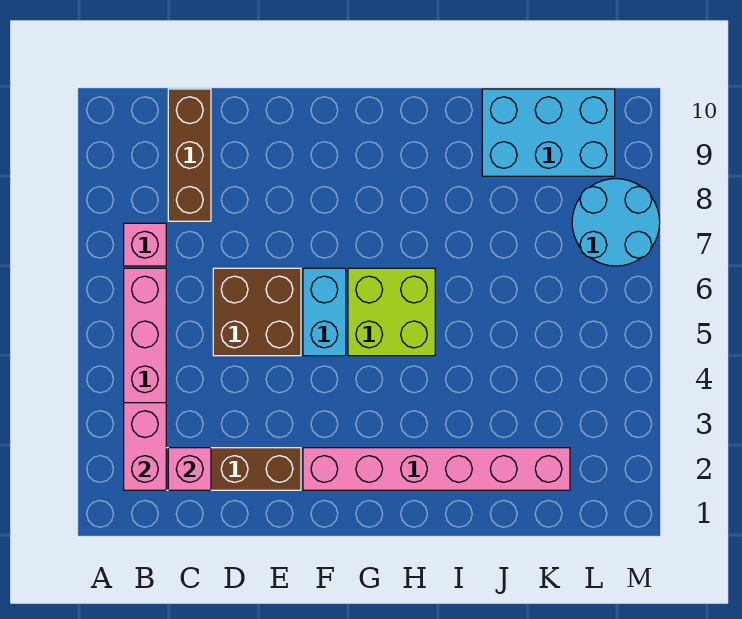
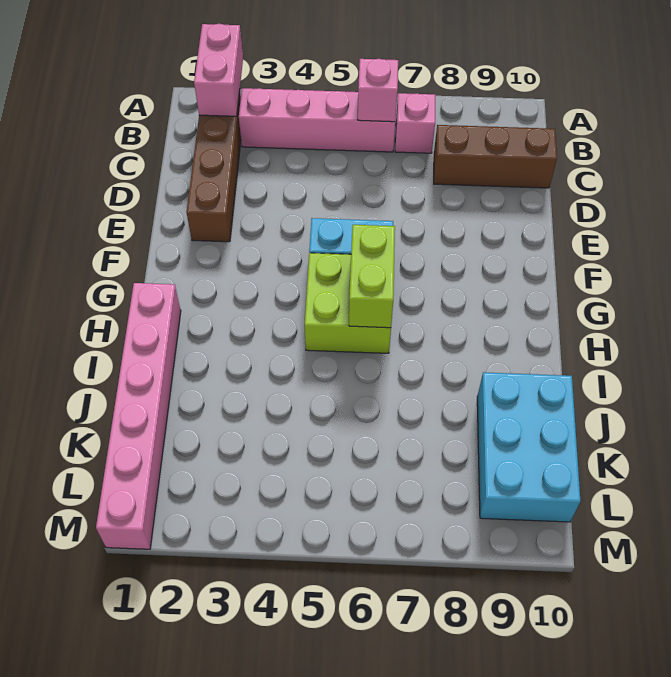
pink brick B2:B3 level 2 -> pink brick A2:B2 level 2
pink brick C2 level 2 -> pink brick B6 level 2
brown brick D5:E6 level 1 -> none
pink brick F2:K2 level 1 -> pink brick H1:M1 level 1
none -> lime brick G6:H6 level 2
cyan round brick L7:M8 level 1 -> none

